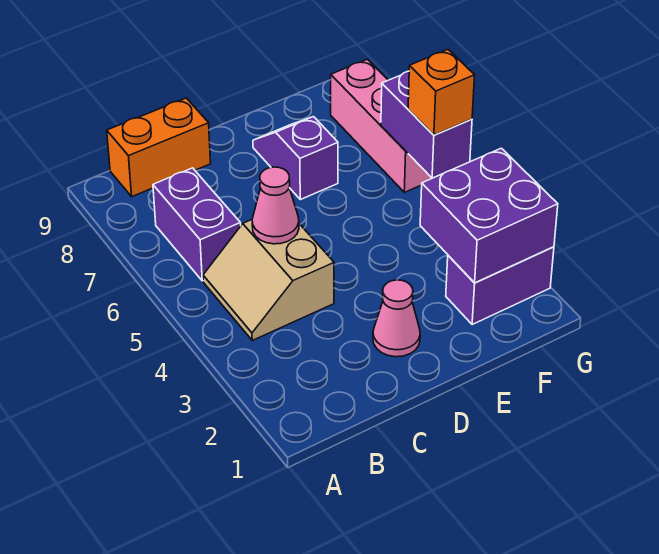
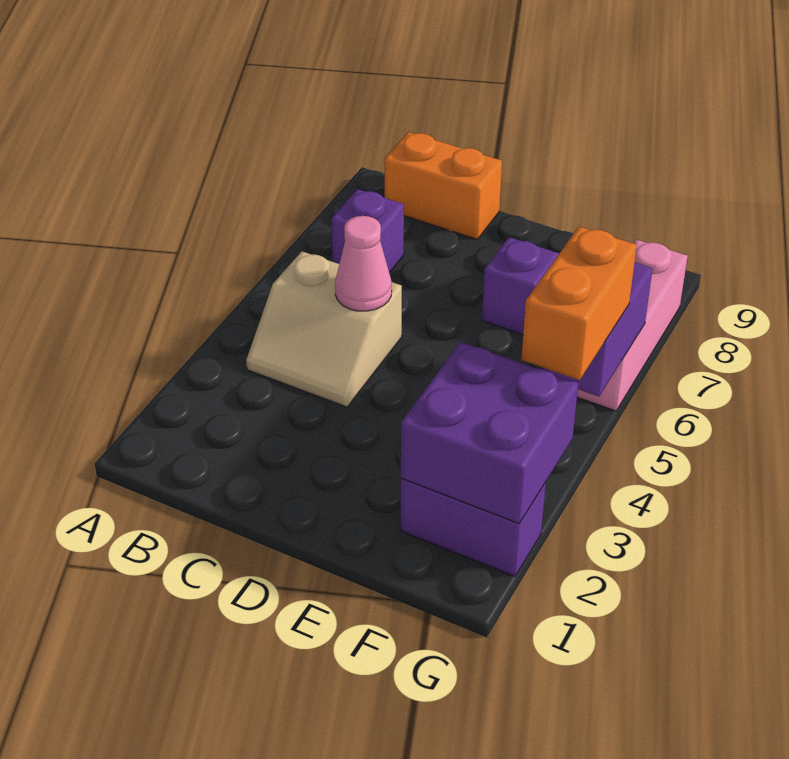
tan slope B4:C5 level 1 top C -> tan slope B4:C5 level 1 top 5
purple brick B6:B7 level 1 -> purple brick B7 level 1
pink cone D2 level 1 -> none
orange brick G5 level 3 -> orange brick G4:G5 level 3

